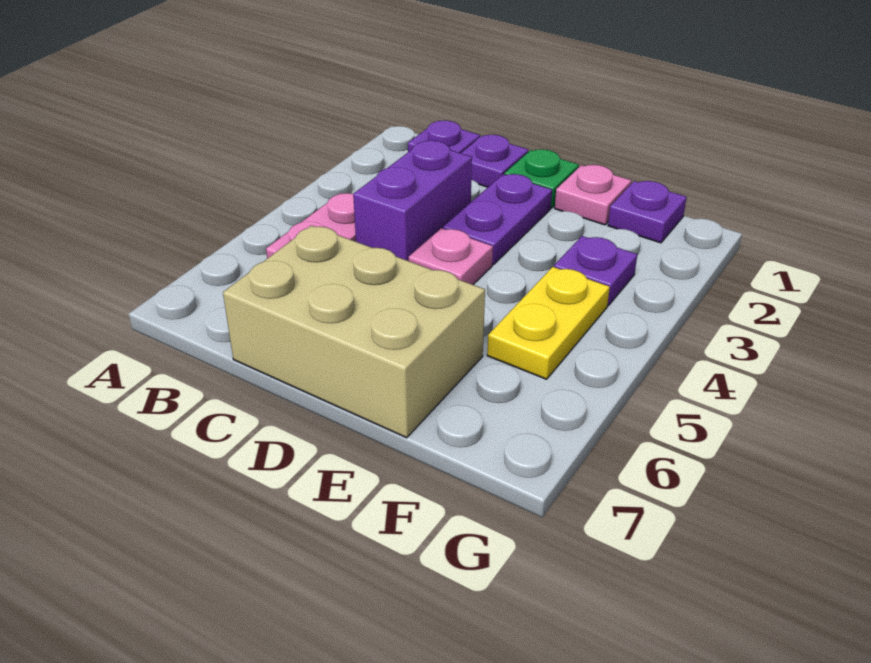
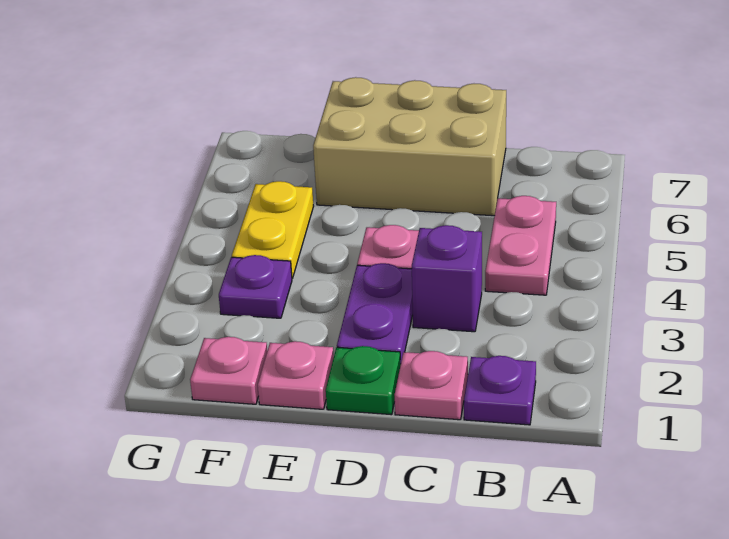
purple plate C1 level 1 -> pink plate C1 level 1
purple brick C3:C4 level 1 -> purple brick C3 level 1
purple plate F1 level 1 -> pink plate F1 level 1

